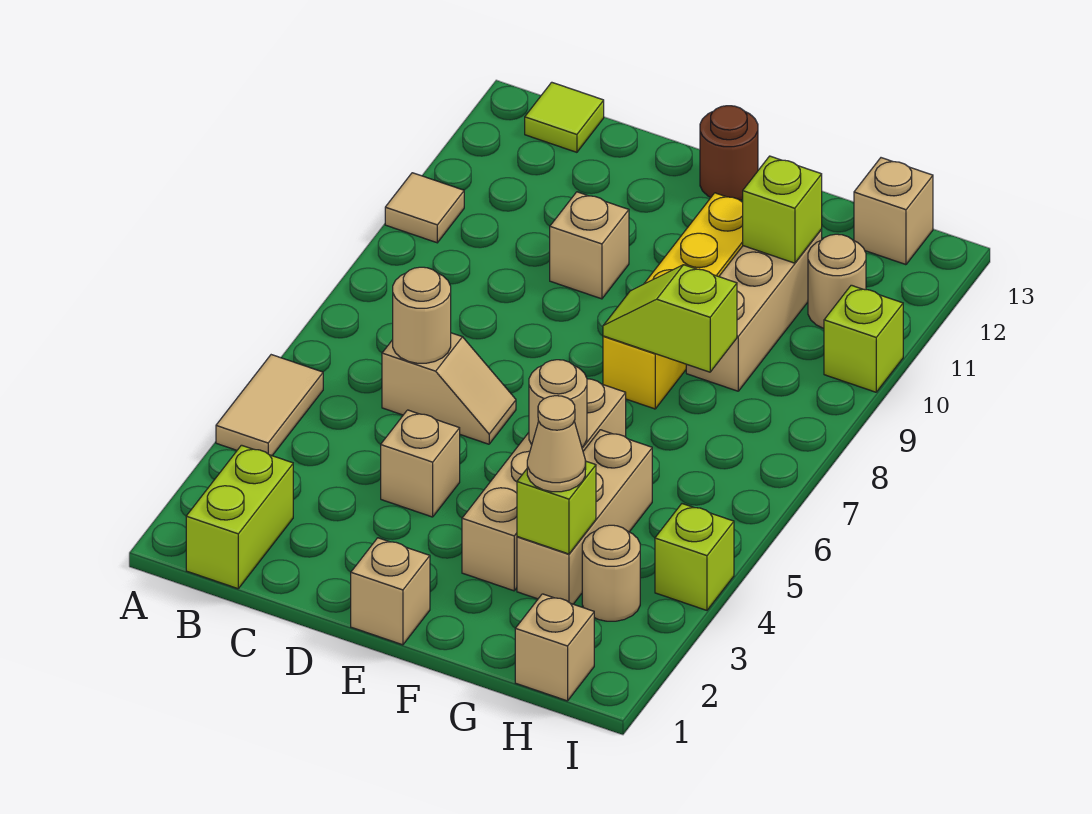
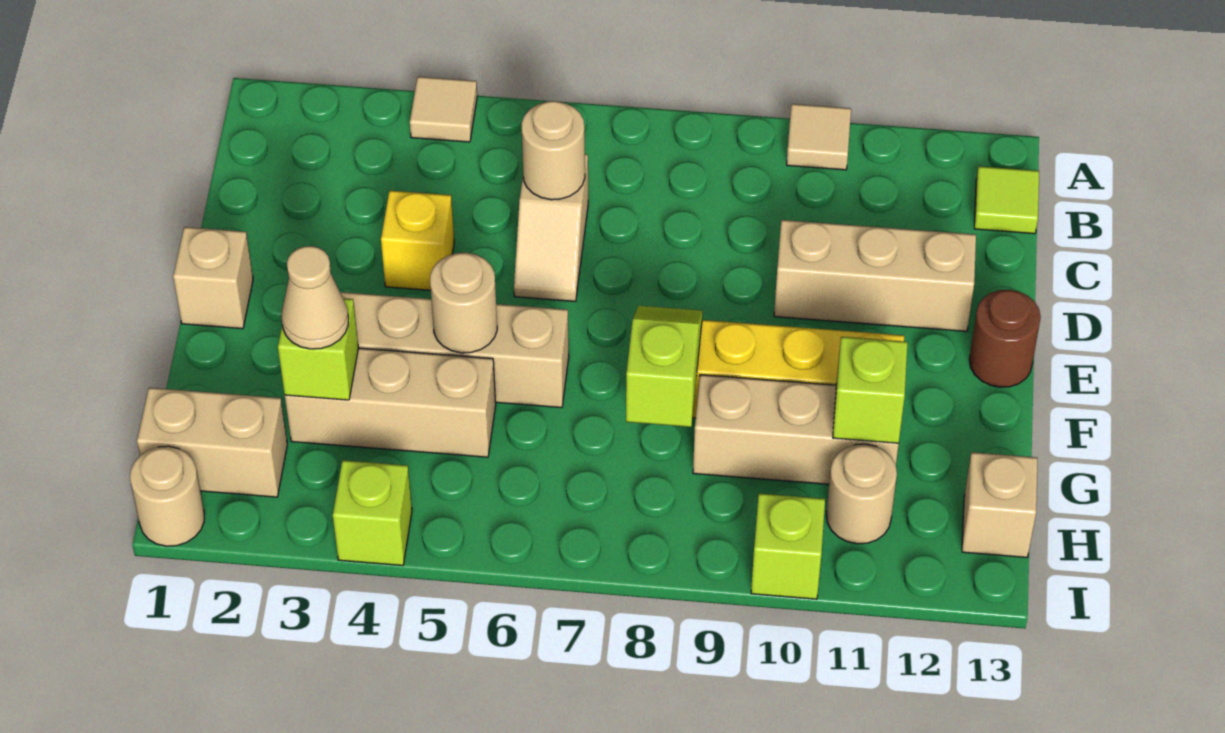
tan tile A4:A5 level 1 -> tan tile A4 level 1
lime brick B1:B2 level 1 -> none
tan brick D4 level 1 -> yellow brick D4 level 1
tan brick D10 level 1 -> tan brick D10:D12 level 1
tan brick H1 level 1 -> tan brick H1:H2 level 1
tan round brick H3 level 1 -> tan round brick I1 level 1

